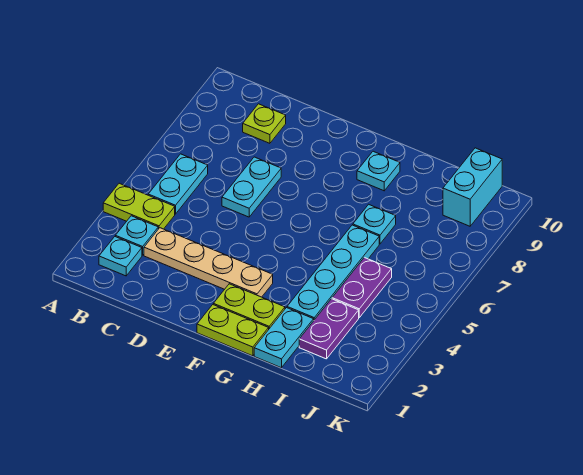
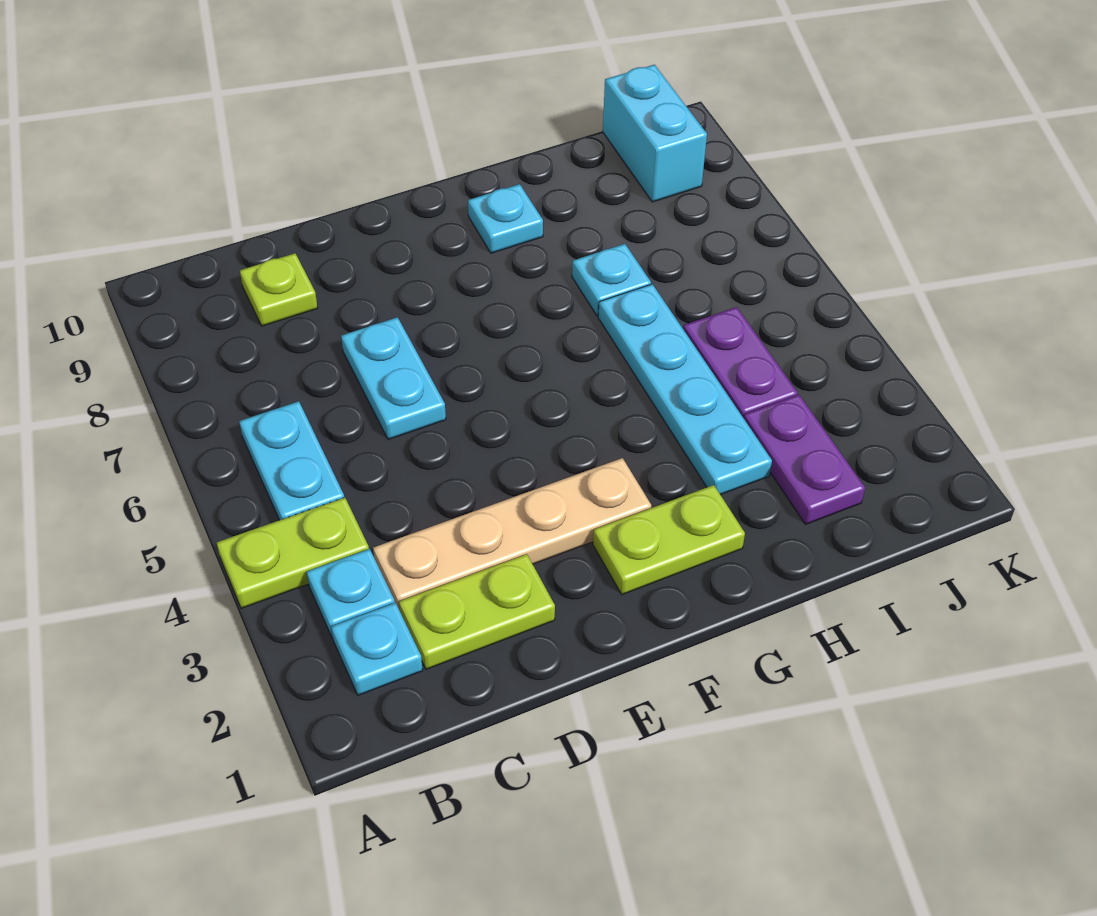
lime plate F1:G1 level 1 -> lime plate C2:D2 level 1
cyan plate H1:H2 level 1 -> none

